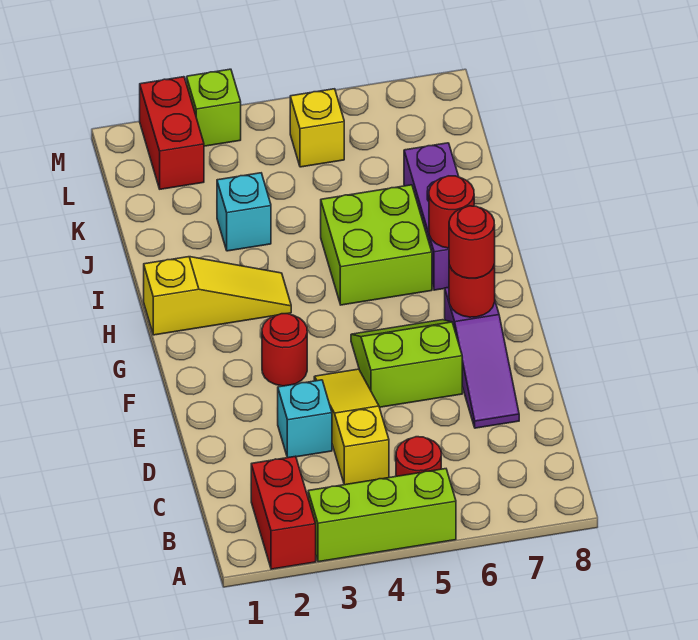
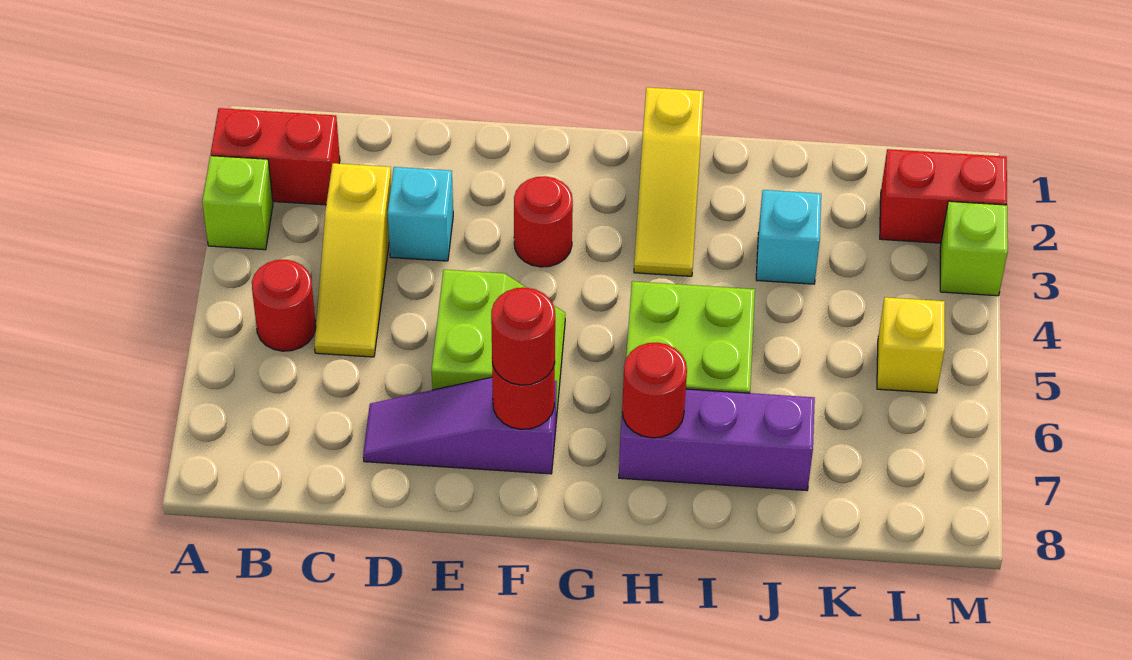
lime brick A3:A5 level 1 -> lime brick A3 level 1
yellow slope C4:E4 level 1 top C -> yellow slope C3:C5 level 1 top 3

